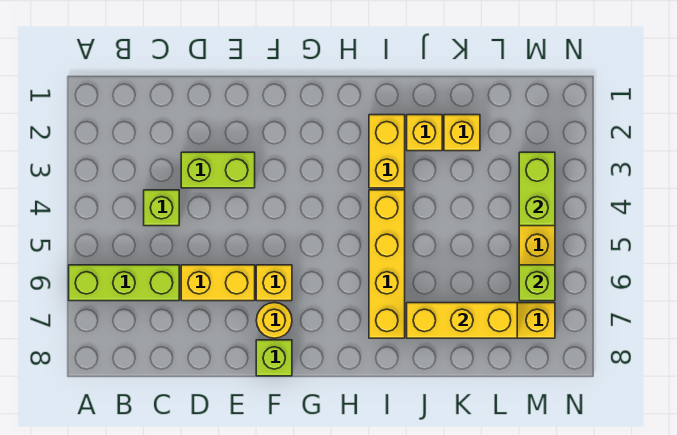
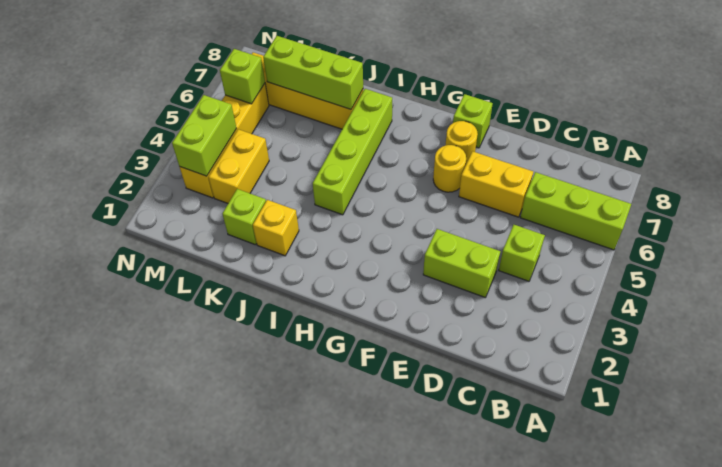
yellow brick F6 level 1 -> yellow round brick F6 level 1
yellow brick I2:I3 level 1 -> yellow brick L3:L4 level 1
yellow brick I4:I7 level 1 -> lime brick I4:I7 level 1
yellow brick J7:L7 level 2 -> lime brick J7:L7 level 2
yellow brick K2 level 1 -> lime brick K2 level 1

